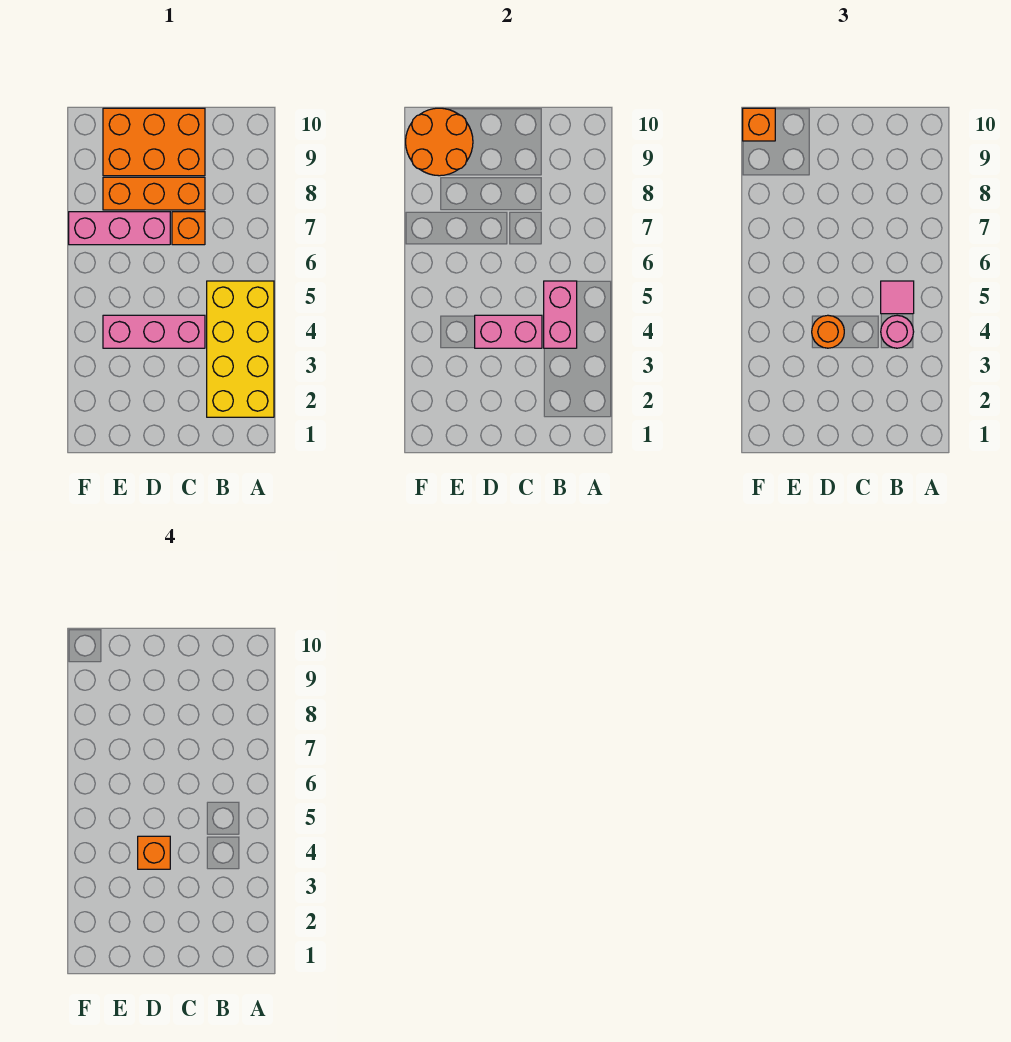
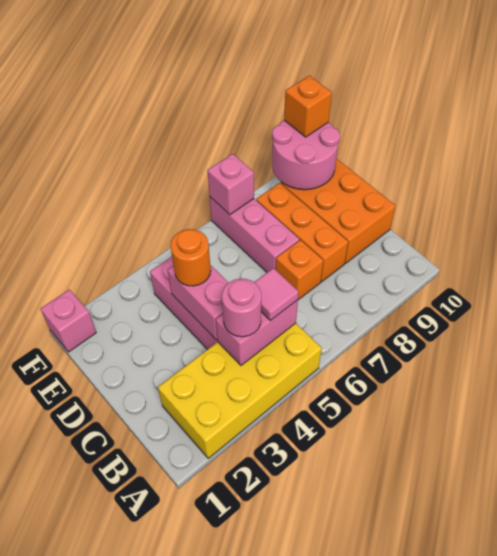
orange brick D4 level 4 -> none
orange round brick E9:F10 level 2 -> pink round brick E9:F10 level 2
none -> pink brick F1 level 1
none -> pink brick F7 level 2

